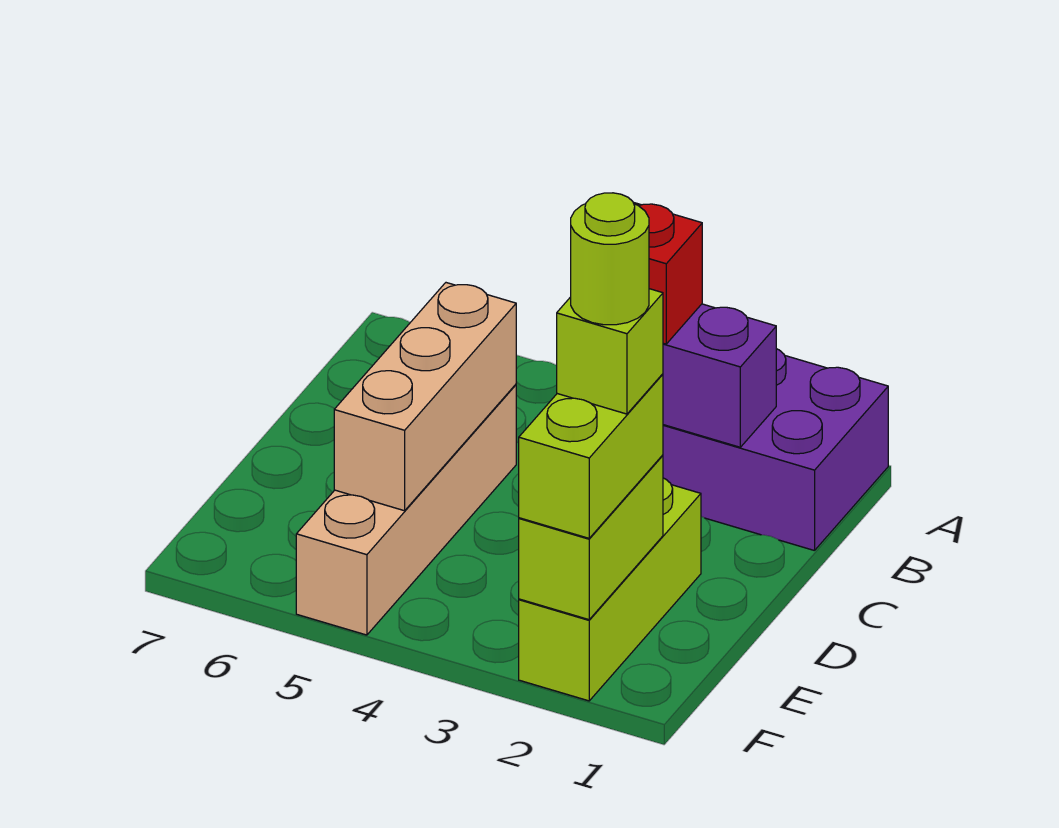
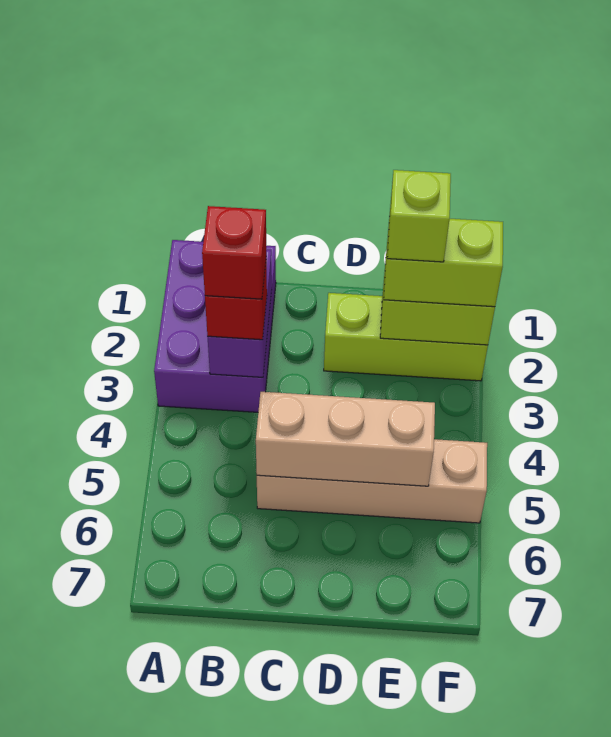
none -> red brick B3 level 4
lime round brick E2 level 5 -> none

